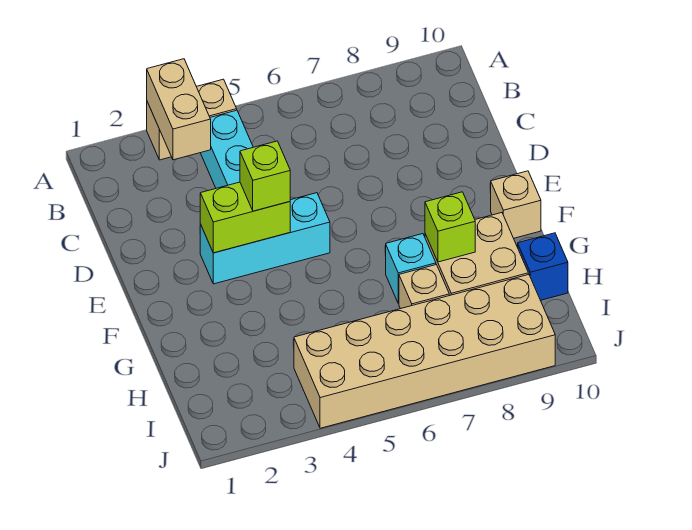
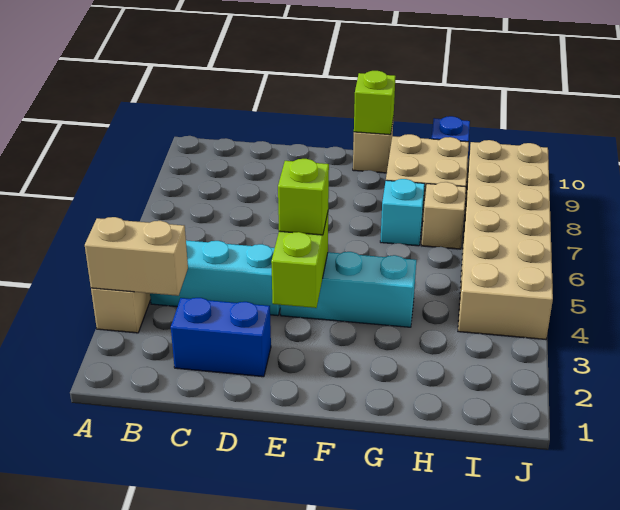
none -> blue brick C2:D2 level 1
cyan brick E3:E5 level 1 -> cyan brick E4:G4 level 1
lime brick G8 level 2 -> lime brick F10 level 2

